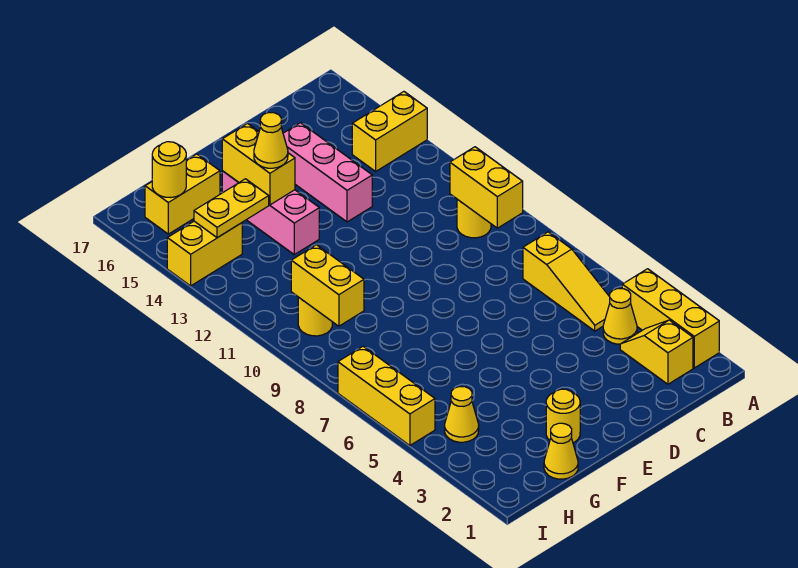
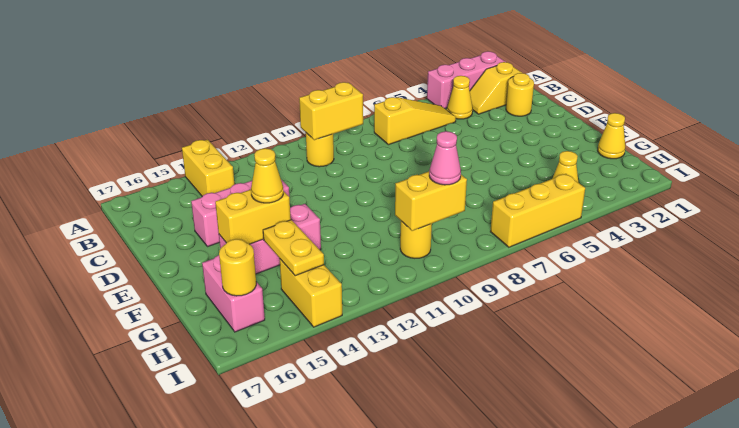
yellow brick A2:A4 level 1 -> pink brick A2:A4 level 1
yellow round brick F2 level 1 -> yellow round brick C2 level 1
yellow brick G16:H16 level 1 -> pink brick G16:H16 level 1
none -> pink cone H9 level 3

